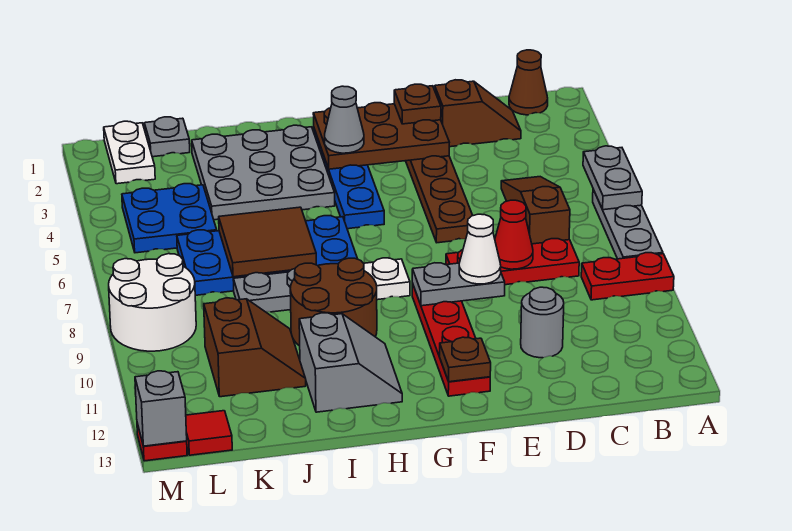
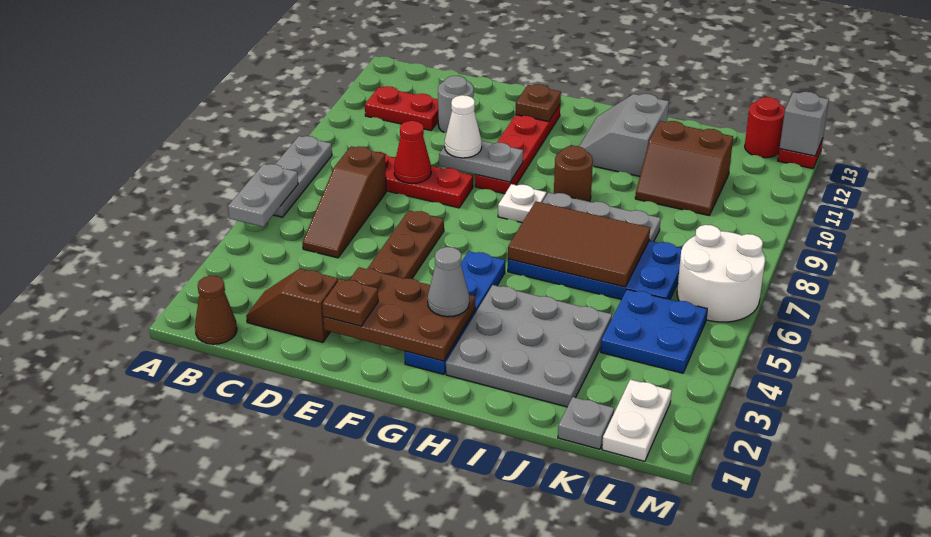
red plate A9:B9 level 1 -> red plate B11:C11 level 1
brown round brick H9:I10 level 1 -> brown round brick H9 level 1
brown tile I6:J7 level 2 -> brown tile H6:J7 level 2
brown slope J10:K11 level 1 top K -> brown slope J10:K11 level 1 top 11
white round brick L8:M9 level 1 -> white round brick L6:M7 level 1
red tile L13 level 1 -> red round brick L13 level 1

